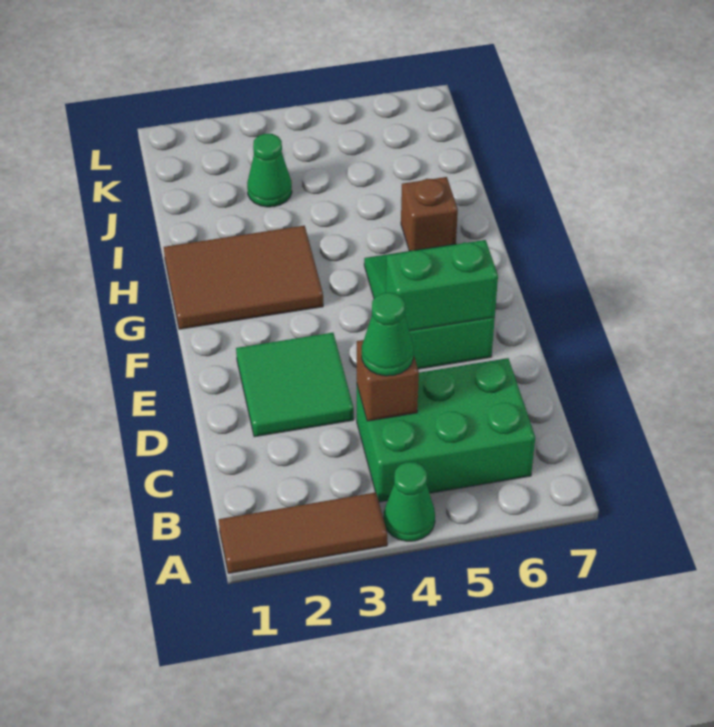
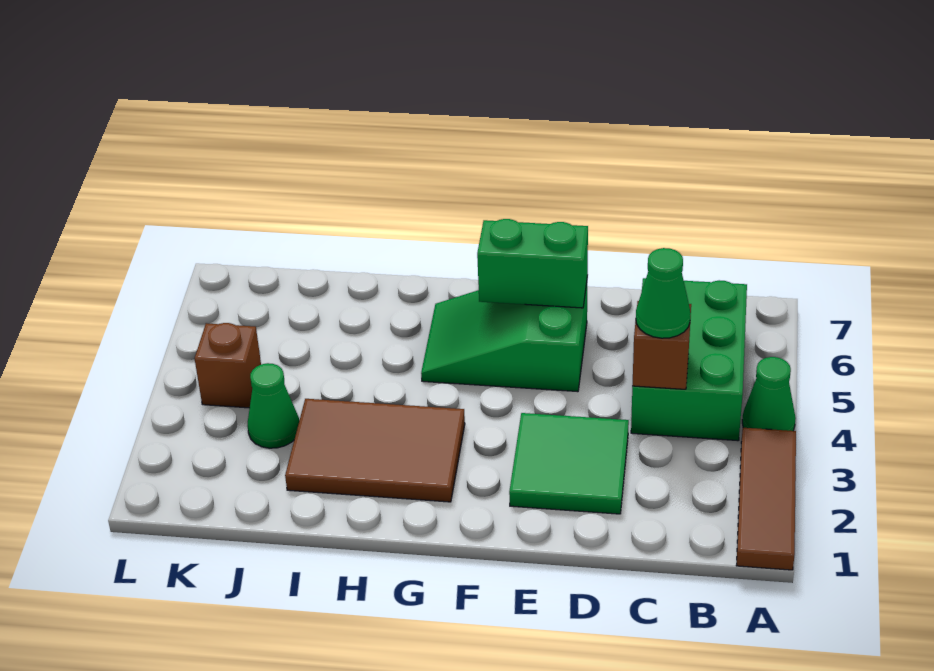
green brick E5:E6 level 2 -> green brick E6:F6 level 2
brown tile G1:H3 level 1 -> brown tile G2:I3 level 1
brown brick H6 level 1 -> brown brick K4 level 1

